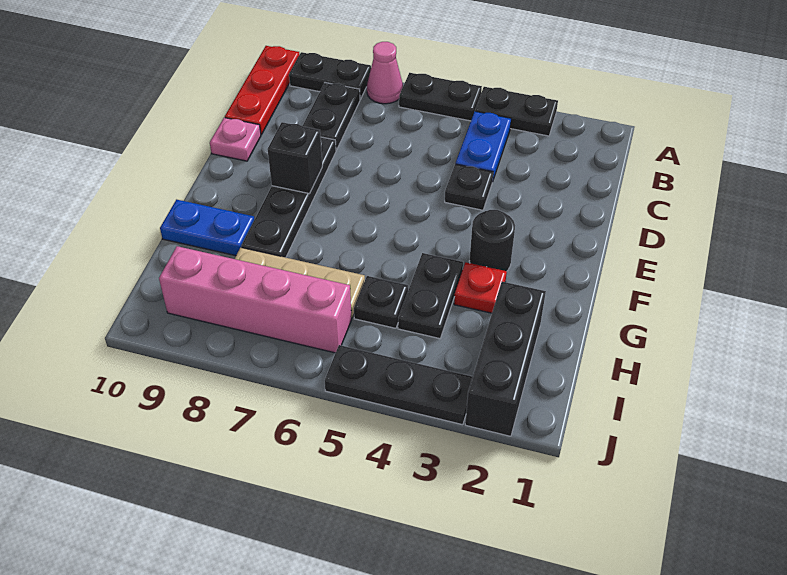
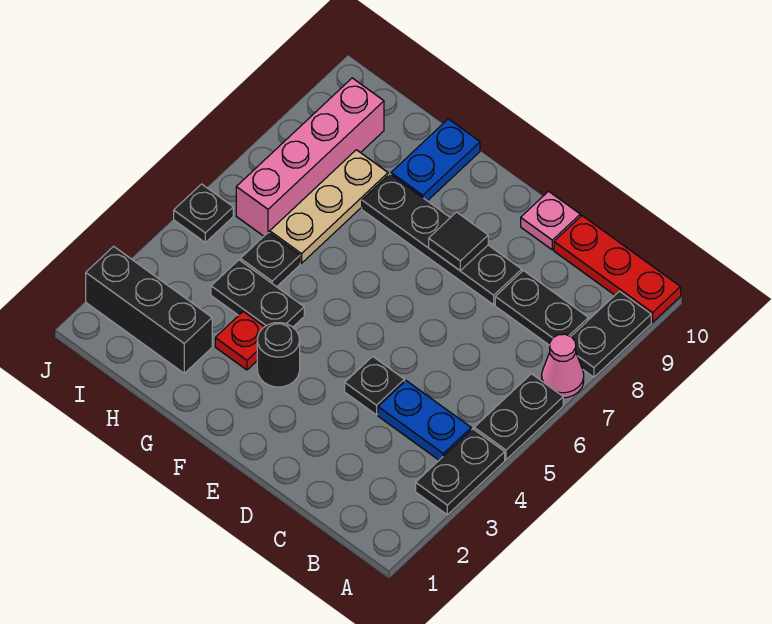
black brick E8 level 2 -> black tile E8 level 2
black plate J3:J5 level 1 -> black plate J5 level 1

